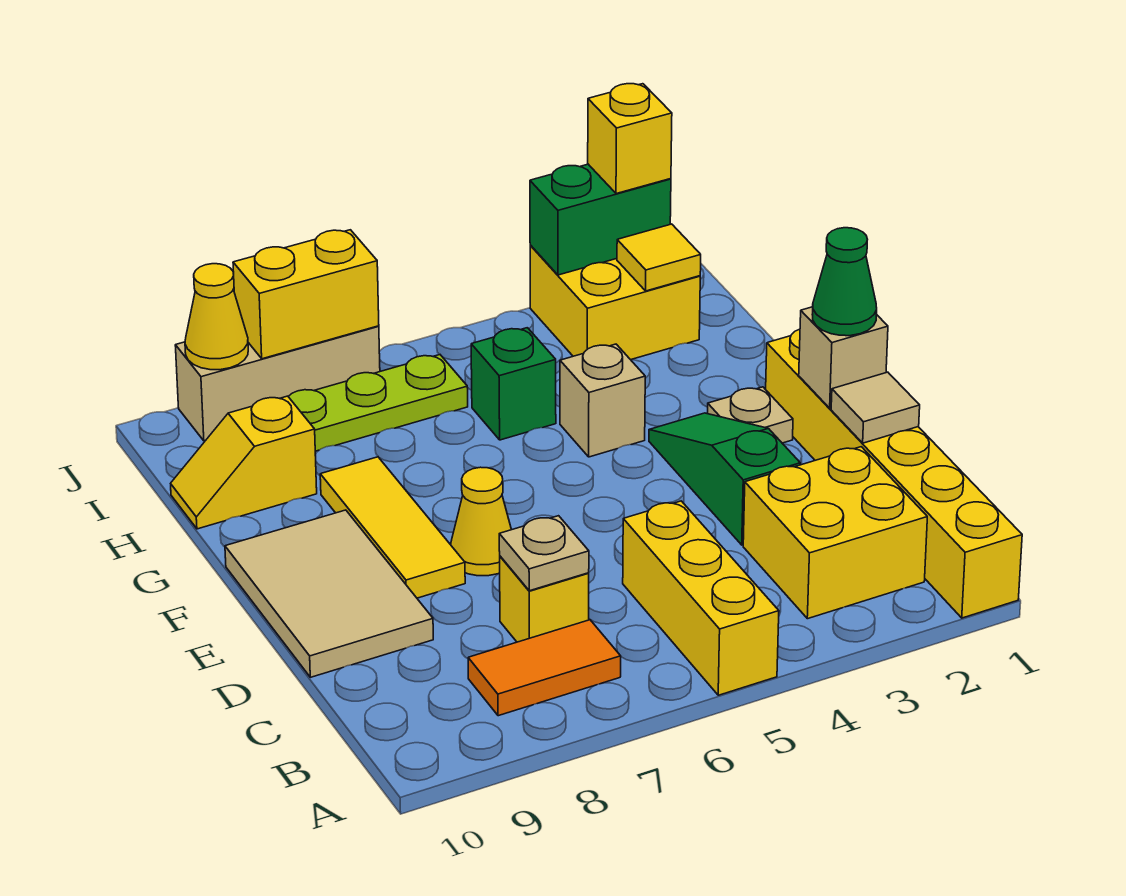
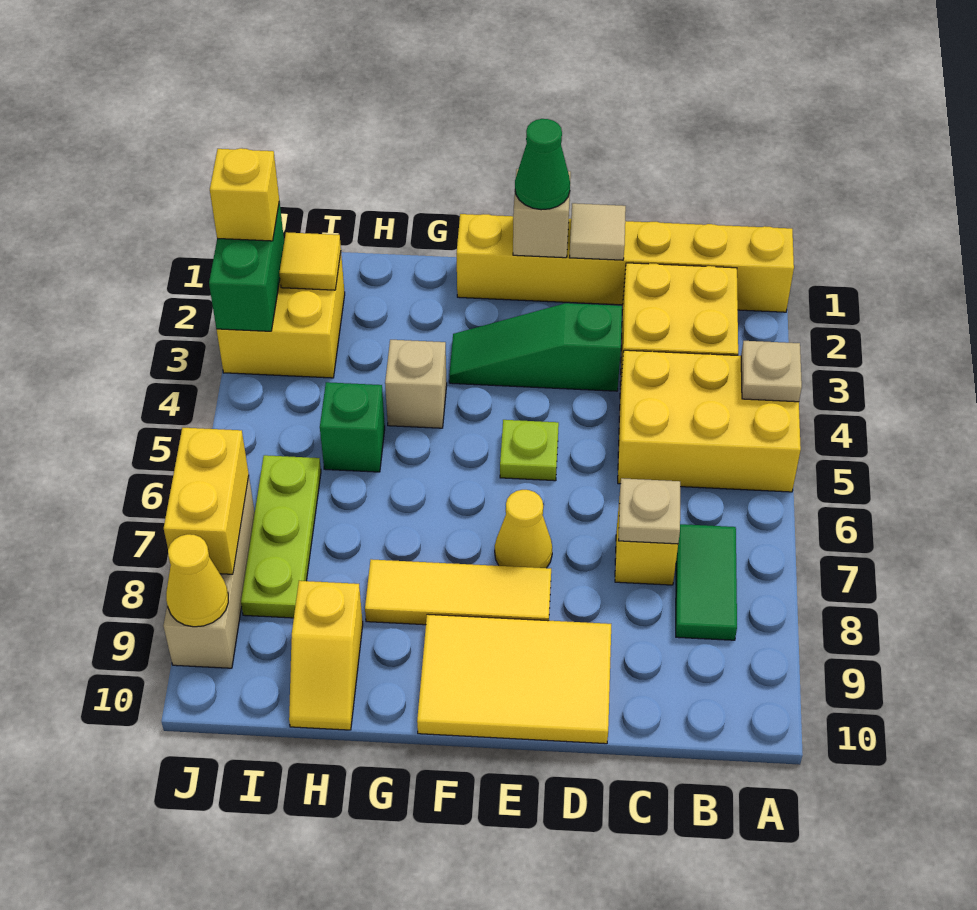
yellow brick A5:C5 level 1 -> yellow brick A4:C5 level 1
orange tile B7:B8 level 1 -> green tile B7:B8 level 1
tan tile D9:F10 level 1 -> yellow tile D9:F10 level 1
none -> lime plate E5 level 1
tan plate F2 level 1 -> tan plate A4 level 2

